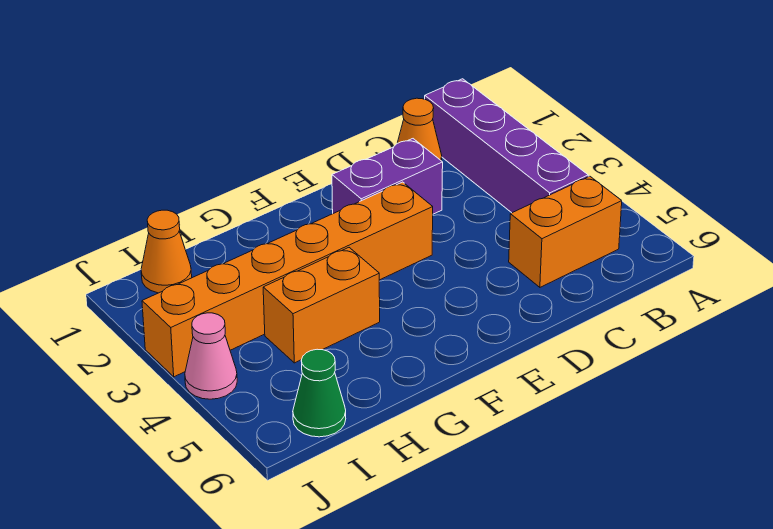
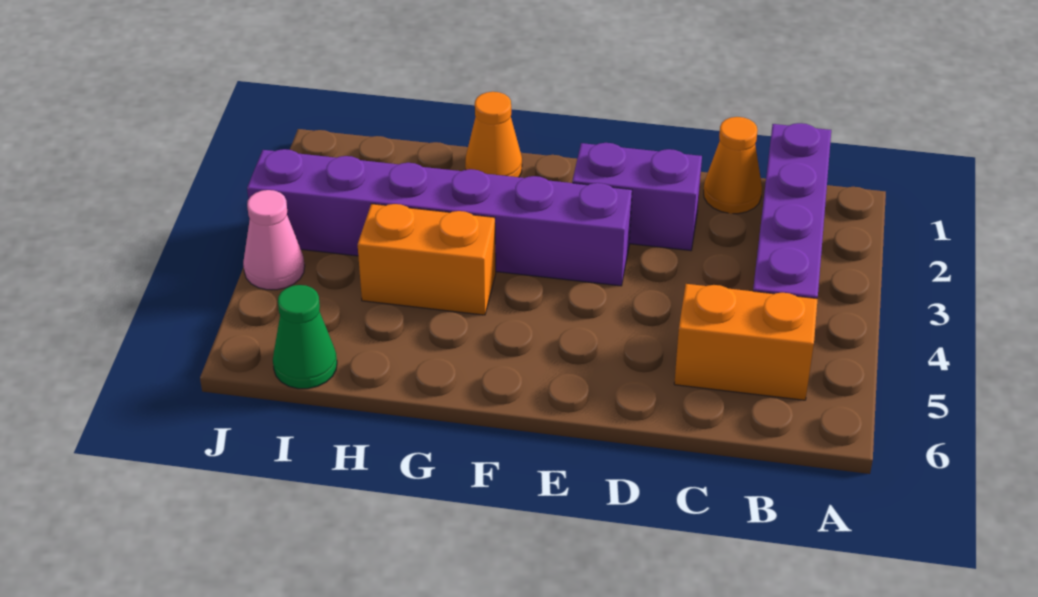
orange brick E3:J3 level 1 -> purple brick E3:J3 level 1
orange cone I1 level 1 -> orange cone G1 level 1

